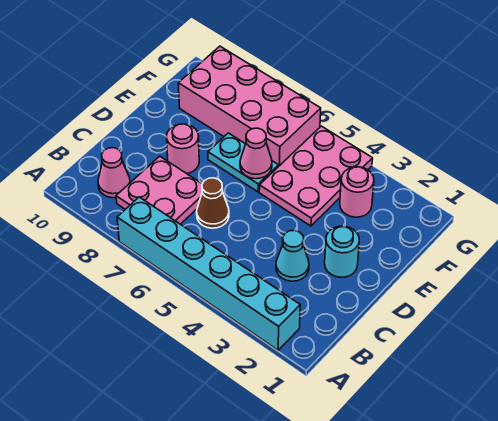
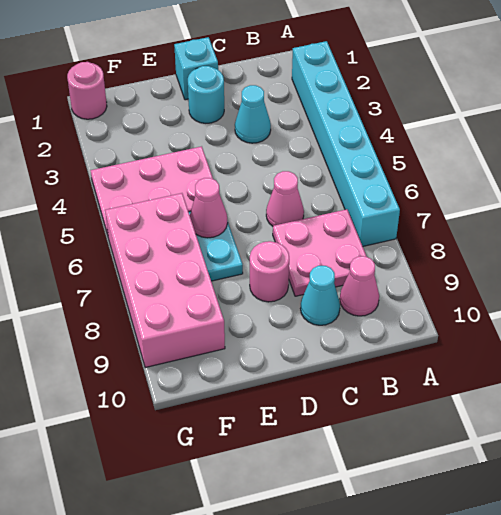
brown cone C6 level 1 -> pink cone C6 level 1
none -> cyan cone C9 level 1
none -> cyan brick D1 level 1
pink round brick F3 level 1 -> pink round brick G1 level 1

